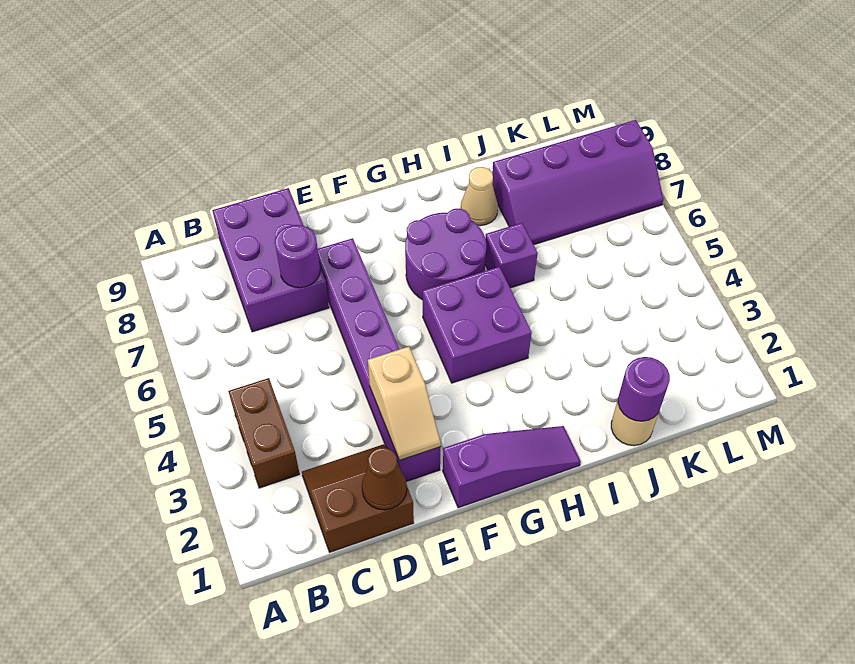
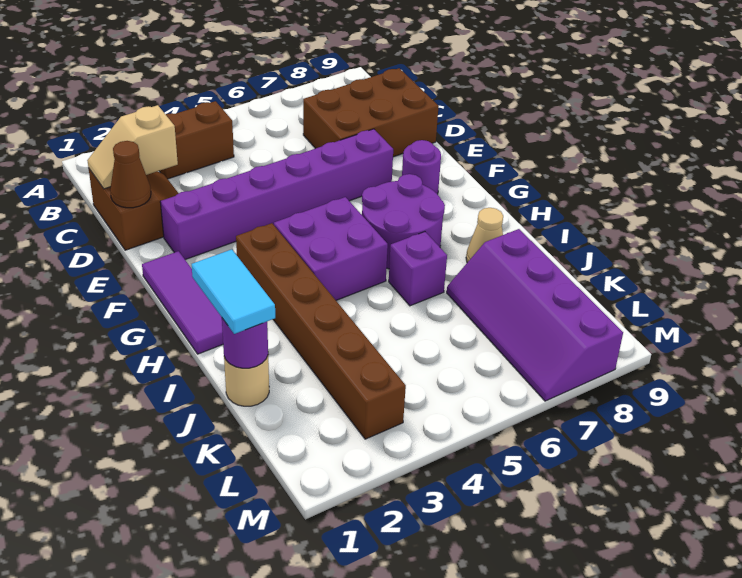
purple brick C7:D9 level 1 -> brown brick C7:D9 level 1
purple round brick D7 level 2 -> purple round brick F8 level 1
tan slope E2:E3 level 2 top 3 -> tan slope C1:C2 level 2 top 2
purple slope F1:H1 level 1 top F -> purple tile F1:H1 level 1
none -> brown brick G3:L3 level 1
none -> cyan tile I1:J1 level 3

